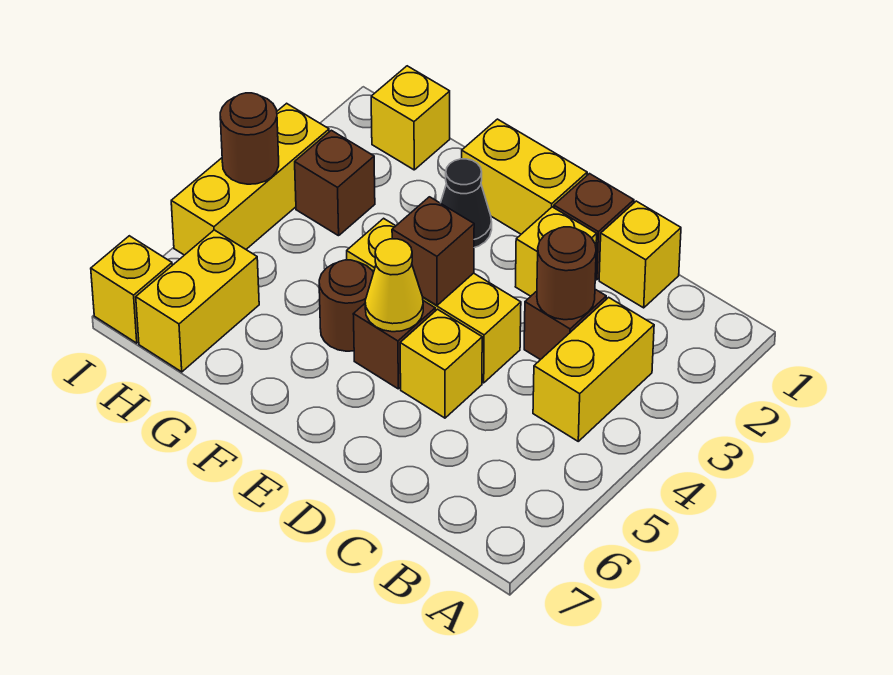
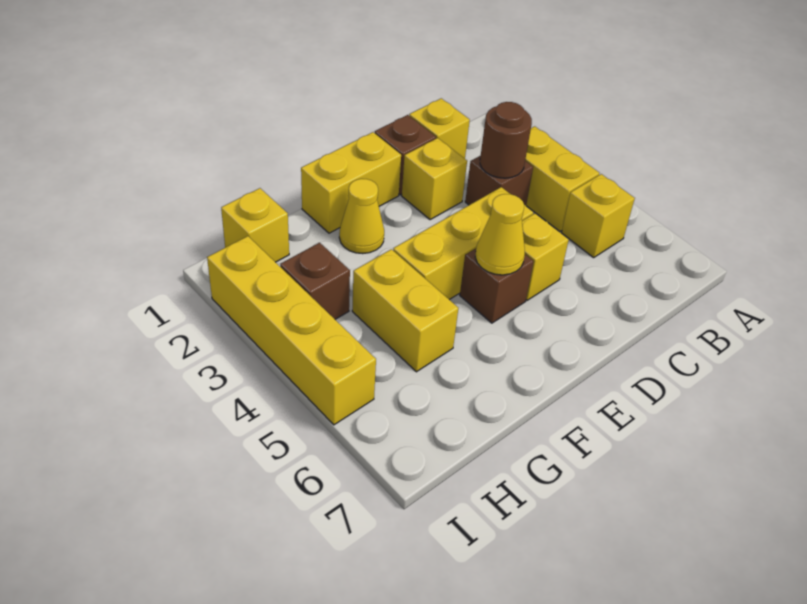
brown brick E4 level 2 -> none
black cone F2 level 1 -> yellow cone F2 level 1
brown round brick F5 level 1 -> none
yellow brick H6:H7 level 1 -> yellow brick G4:G5 level 1
yellow brick I3:I5 level 1 -> yellow brick I2:I5 level 1
brown round brick I4 level 2 -> none
yellow brick I7 level 1 -> yellow brick B5 level 1

